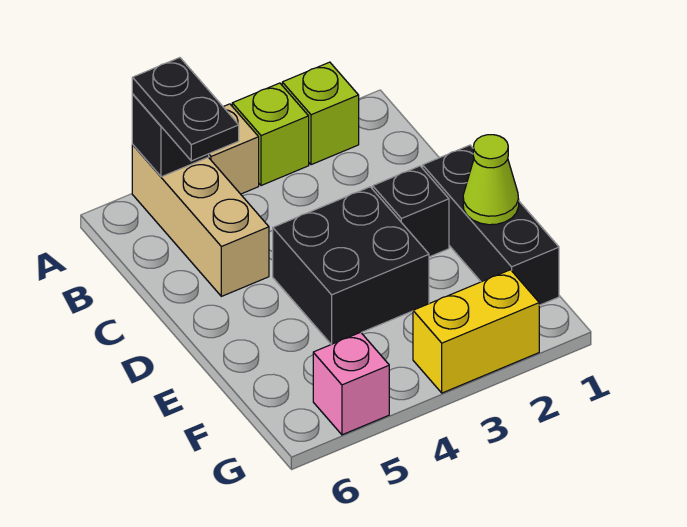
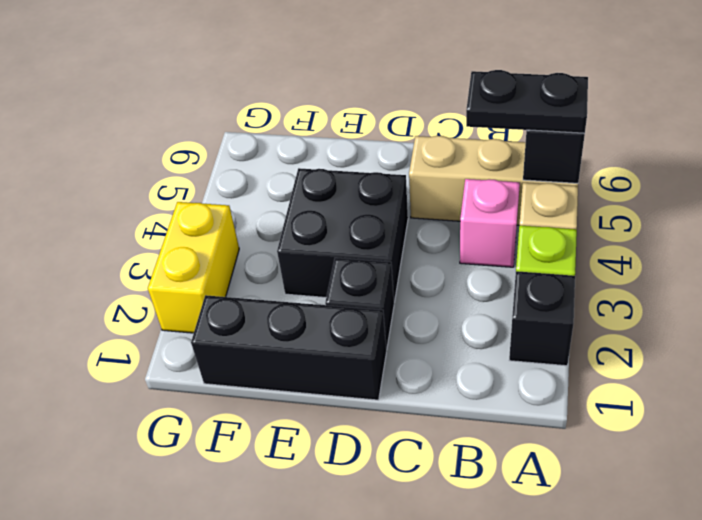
lime brick A2 level 1 -> black brick A2 level 1
lime cone E1 level 2 -> none
pink brick G5 level 1 -> pink brick B4 level 1

